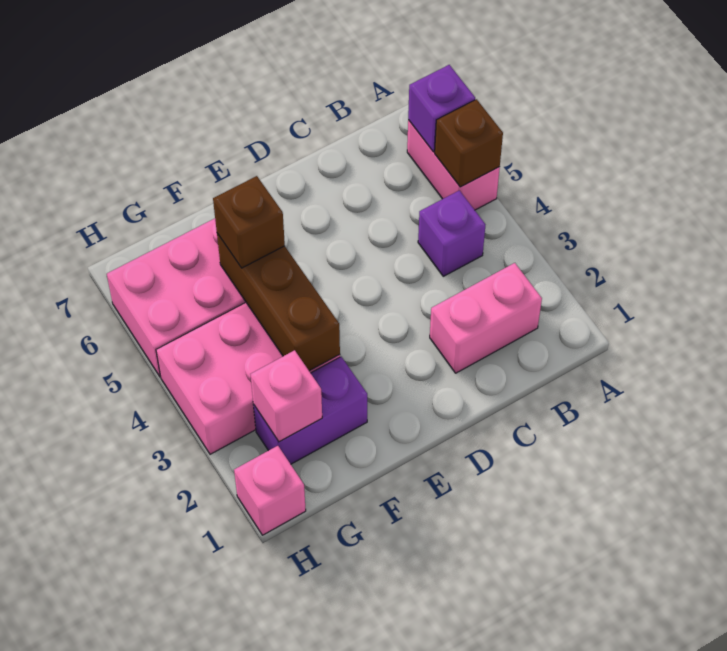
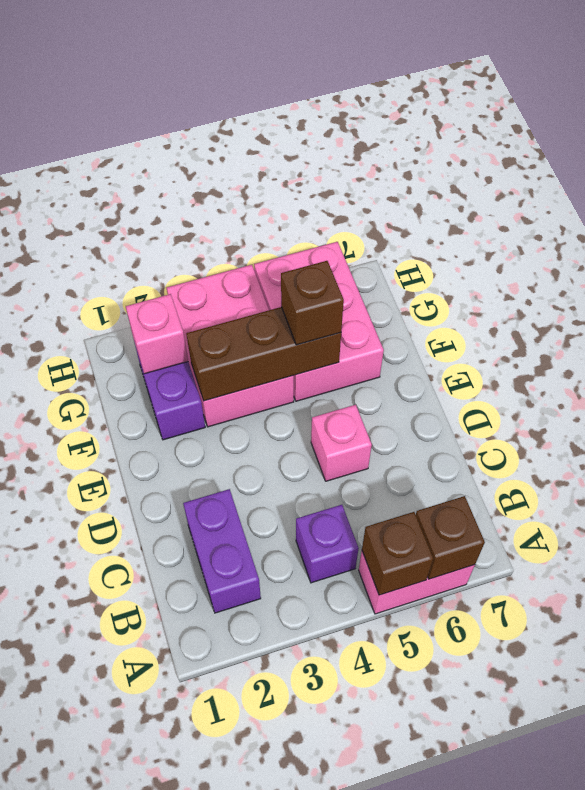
purple brick A6 level 2 -> brown brick A6 level 2
pink brick B2:C2 level 1 -> purple brick B2:C2 level 1
pink brick H1 level 1 -> pink brick D5 level 1

